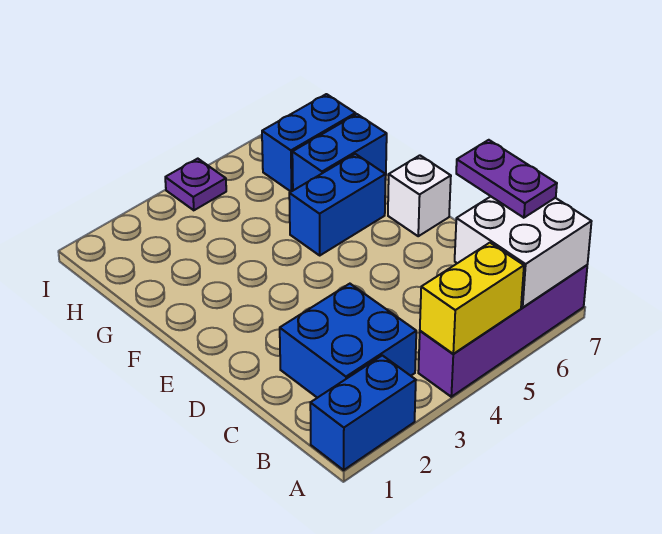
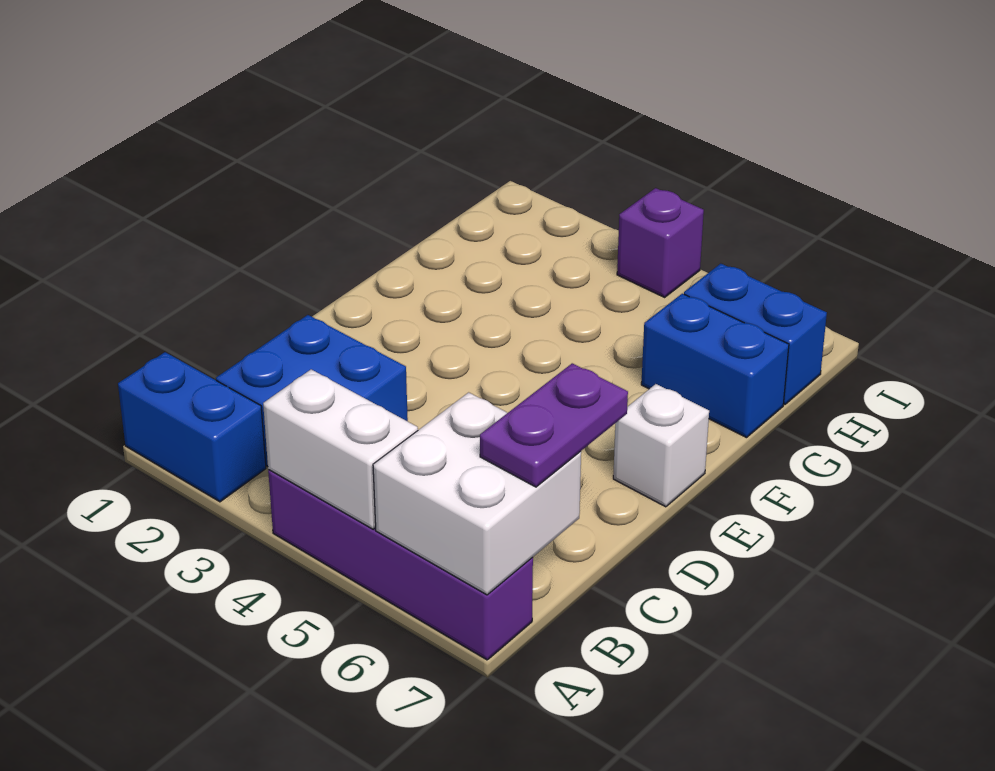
yellow brick A4:A5 level 2 -> white brick A4:A5 level 2
blue brick F5:F6 level 1 -> none
purple plate I4 level 1 -> purple brick I4 level 1

